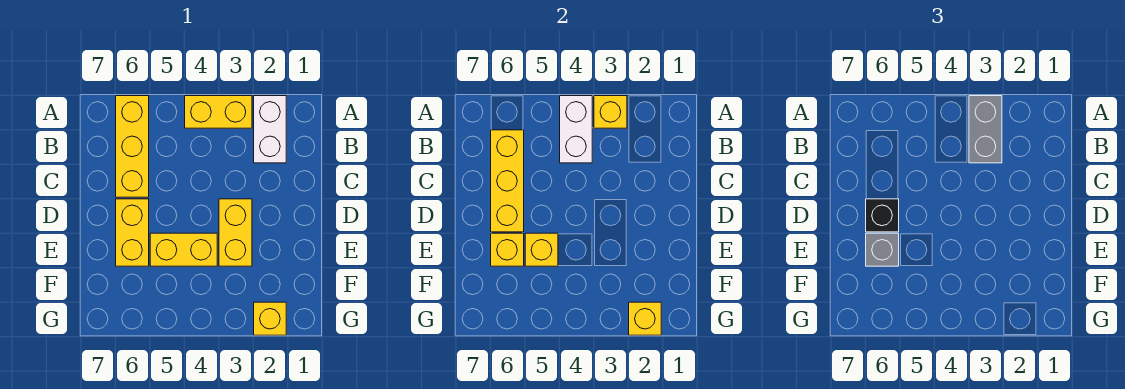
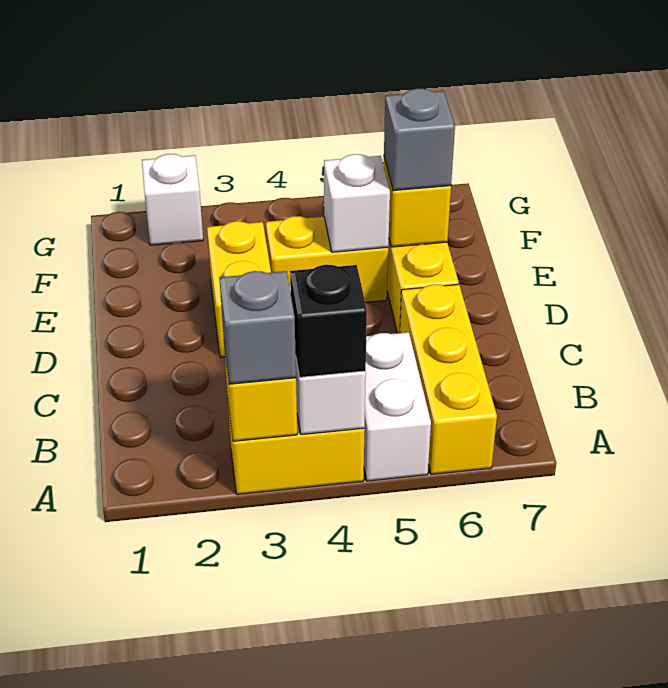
white brick A2:B2 level 1 -> white brick A5:B5 level 1
grey brick A3:B3 level 3 -> grey brick A3 level 3
yellow brick B6:D6 level 2 -> none
black brick D6 level 3 -> black brick A4 level 3
yellow brick E5 level 2 -> white brick E5 level 2
yellow brick G2 level 1 -> white brick G2 level 1
yellow brick G2 level 2 -> none

